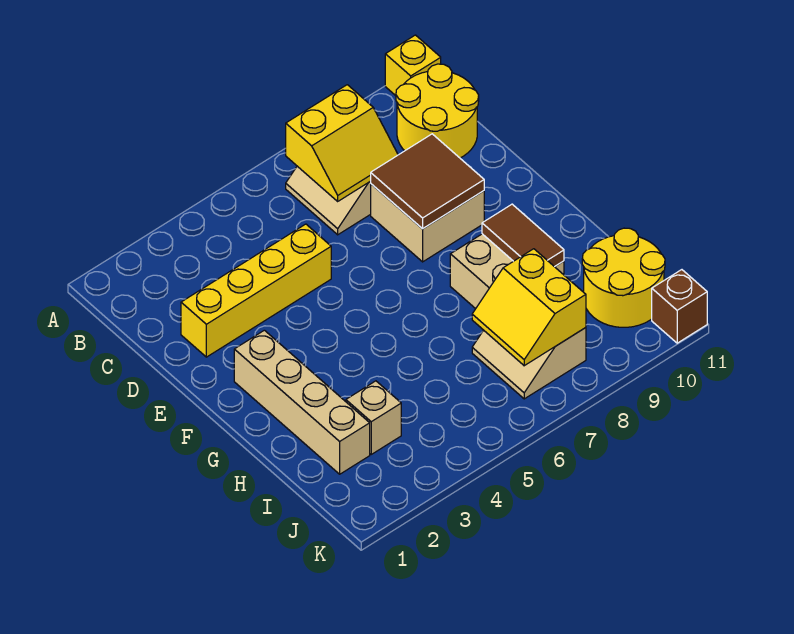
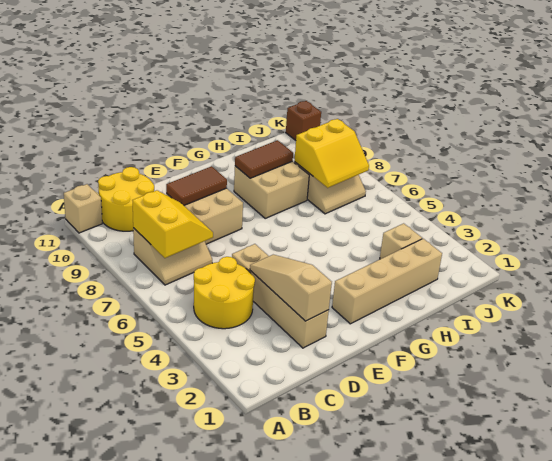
yellow brick A11 level 1 -> tan brick A11 level 1
yellow brick D2:D5 level 1 -> tan brick D2:D5 level 1
none -> tan slope D2:D4 level 2 top 2
brown tile D8:E9 level 2 -> brown tile D9:E9 level 2
yellow round brick I10:J11 level 1 -> yellow round brick B4:C5 level 1

